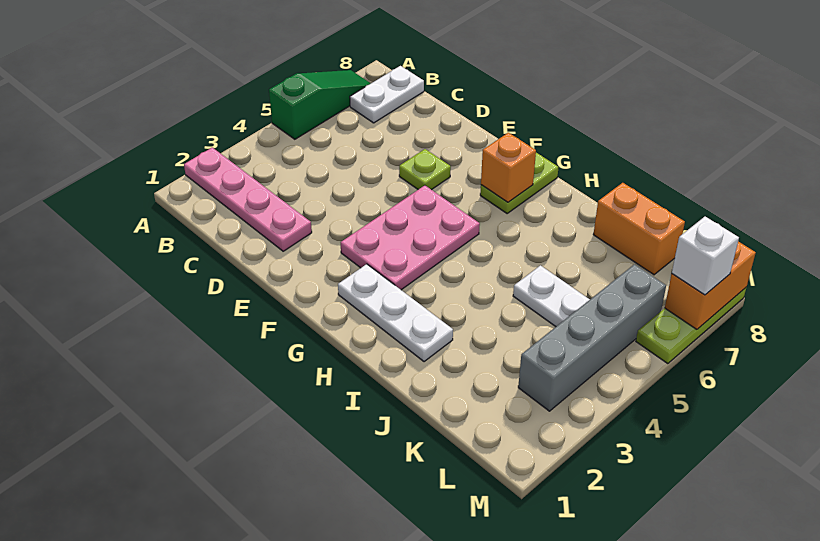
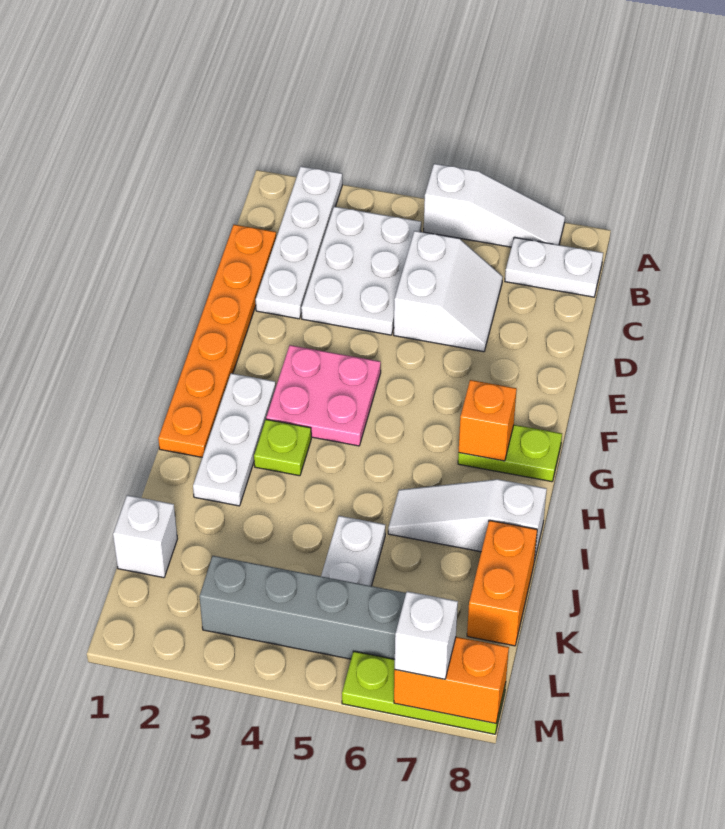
pink plate A2:D2 level 1 -> white plate A2:D2 level 1
green slope A5:A7 level 1 top 5 -> white slope A5:A7 level 1 top 5
none -> white plate B3:D4 level 1
none -> orange plate C1:H1 level 1
none -> white slope C5:D6 level 1 top 5
lime plate E6 level 1 -> lime plate H3 level 1
pink plate F3:G5 level 1 -> pink plate F3:G4 level 1
none -> white slope I6:I8 level 1 top 8
none -> white brick K1 level 1

